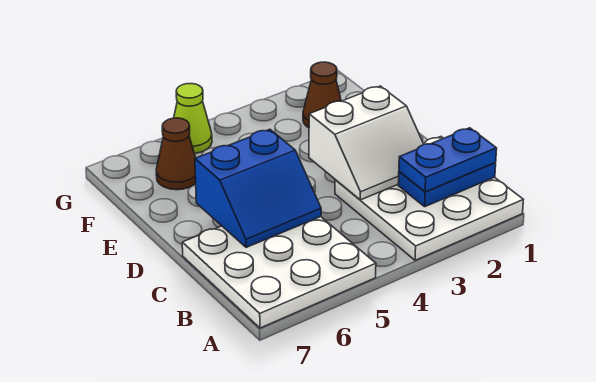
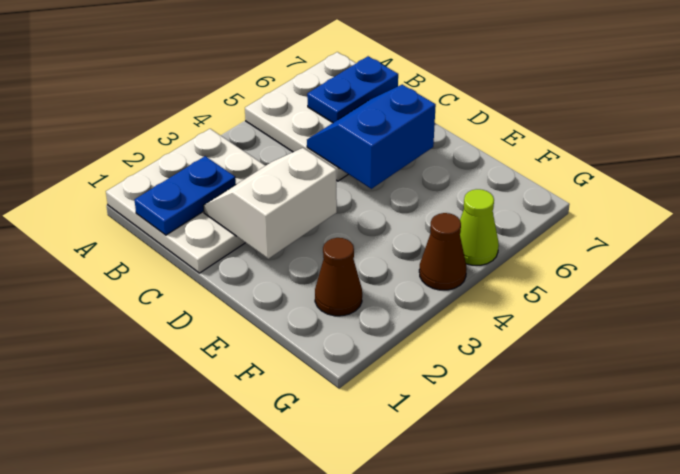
blue plate B1:B2 level 3 -> blue plate B6:B7 level 2
brown cone F6 level 1 -> brown cone G4 level 1

